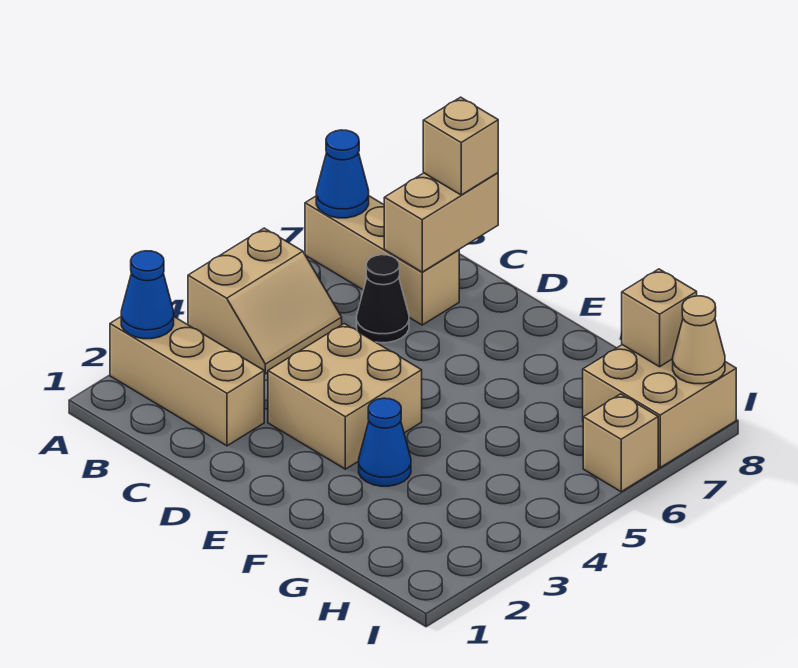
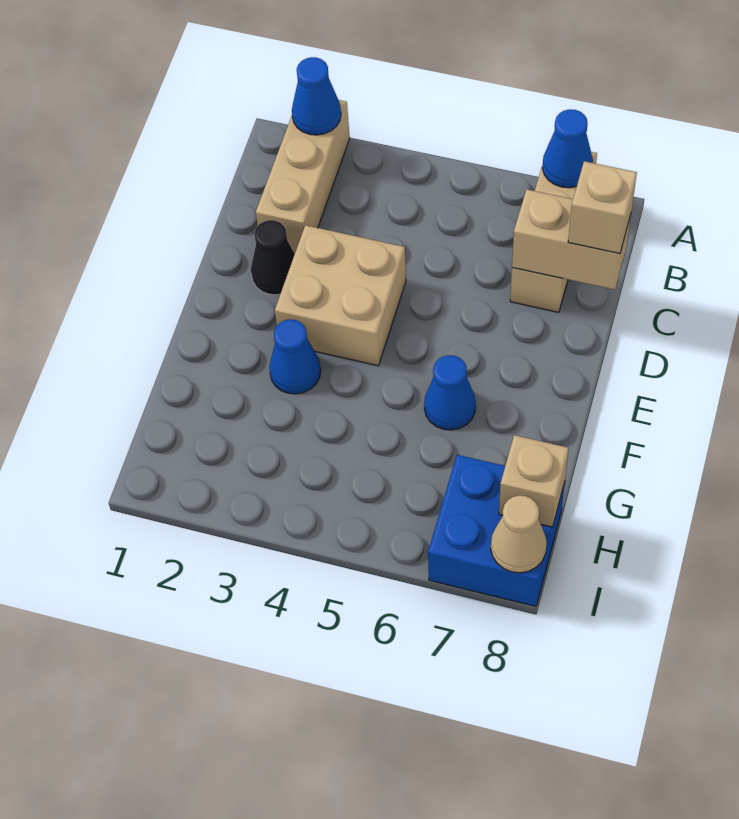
tan slope A4:B5 level 1 top A -> none
black cone C6 level 1 -> black cone D2 level 1
none -> blue cone F6 level 1
tan brick H7:I8 level 1 -> blue brick H7:I8 level 1
tan brick I6 level 1 -> none

